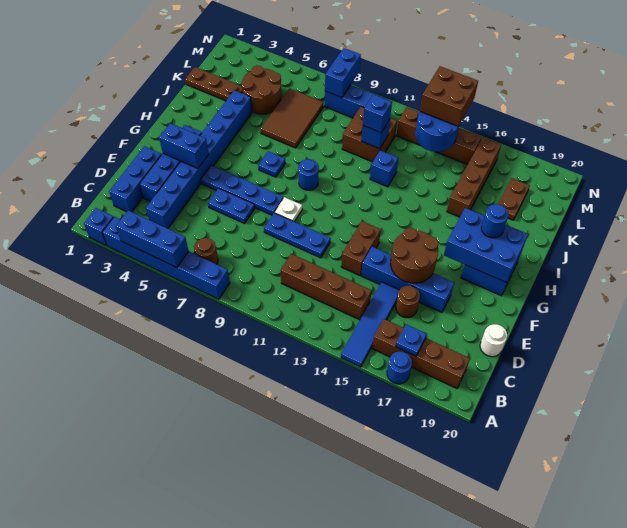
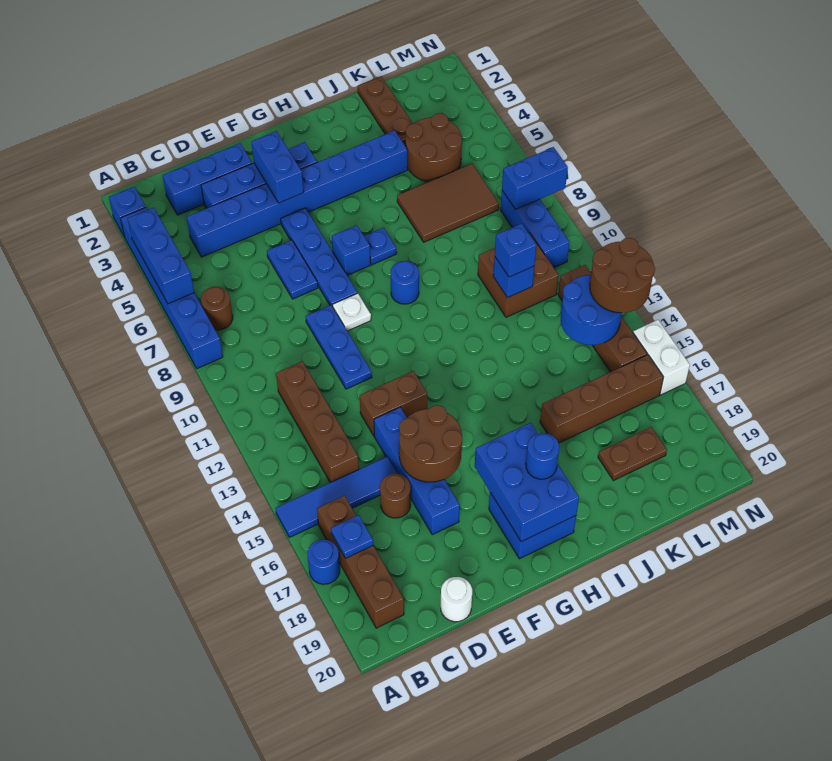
blue brick J12 level 1 -> blue brick G7 level 1
brown brick M13:N14 level 3 -> brown round brick M13:N14 level 3
none -> white brick N15:N16 level 1

